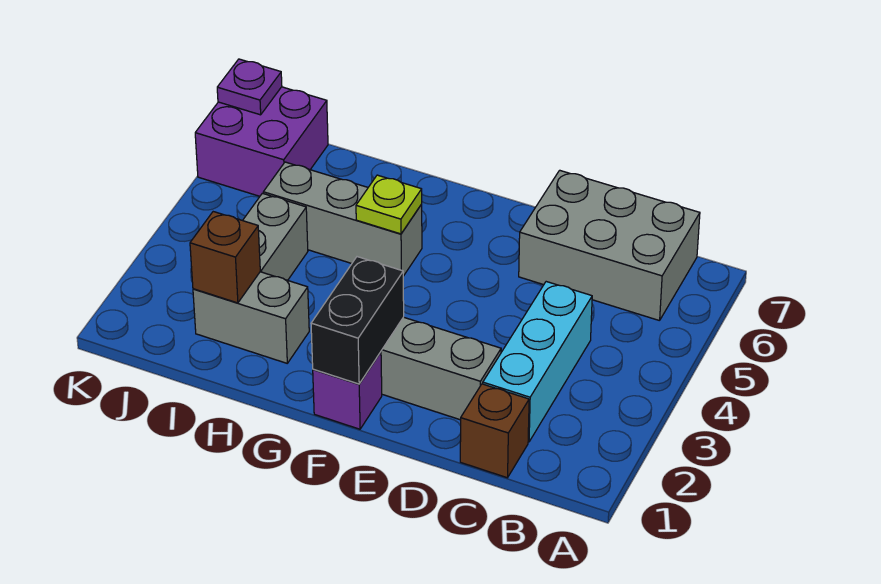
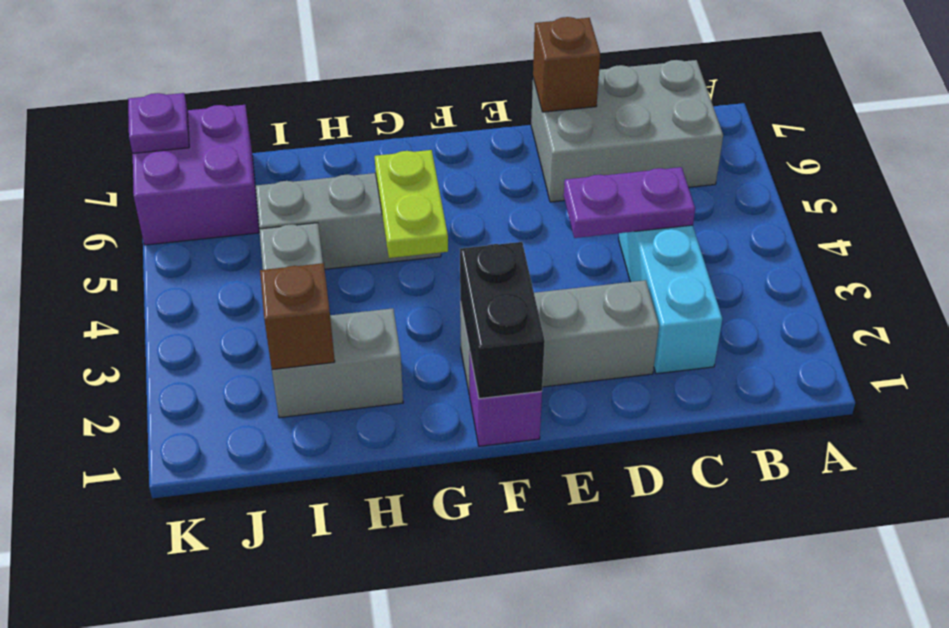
brown brick C1 level 1 -> brown brick D7 level 2
none -> purple plate C4:D4 level 2
lime plate G5 level 2 -> lime plate G4:G5 level 2

